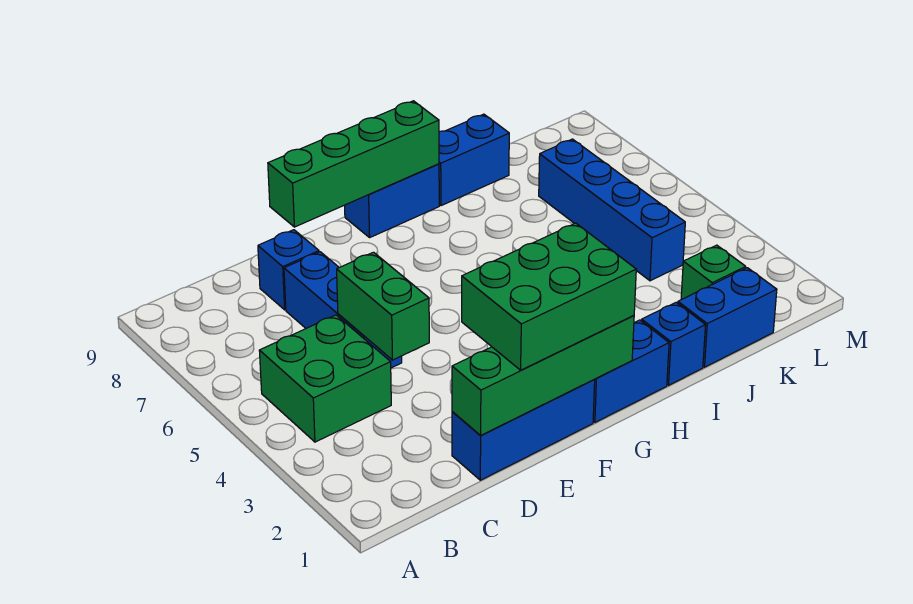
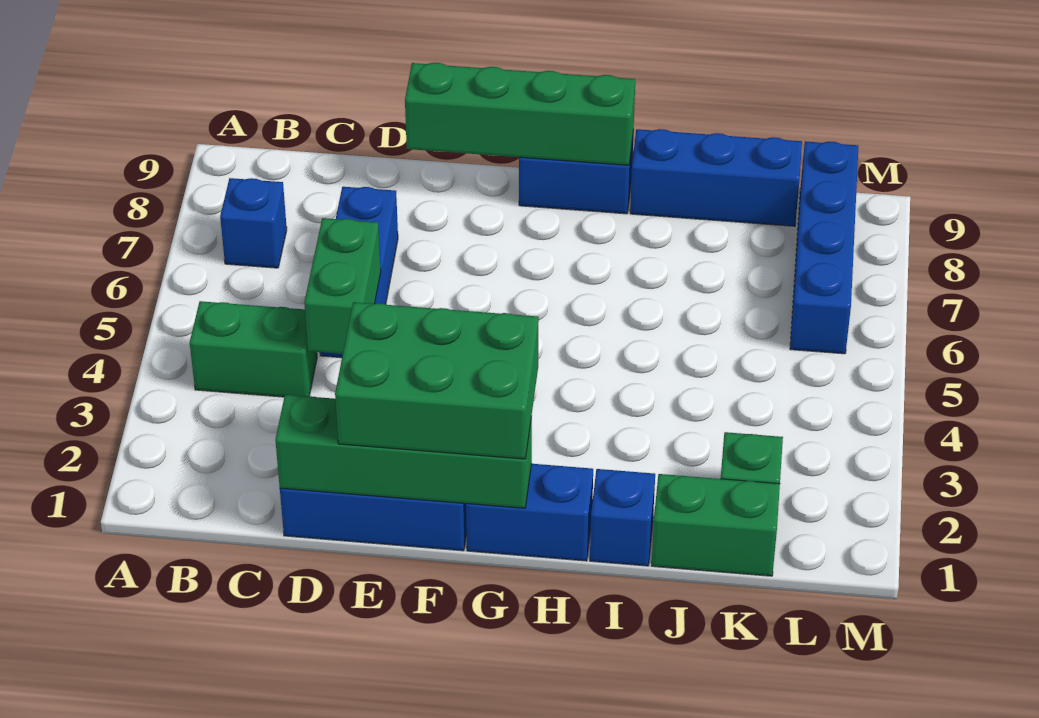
green brick B4:C5 level 1 -> green brick B4:C4 level 1
blue brick D8 level 1 -> blue brick B7 level 1
blue brick I9:J9 level 1 -> blue brick I9:K9 level 1
blue brick J1:K1 level 1 -> green brick J1:K1 level 1
blue brick K4:K7 level 1 -> blue brick L6:L9 level 1

